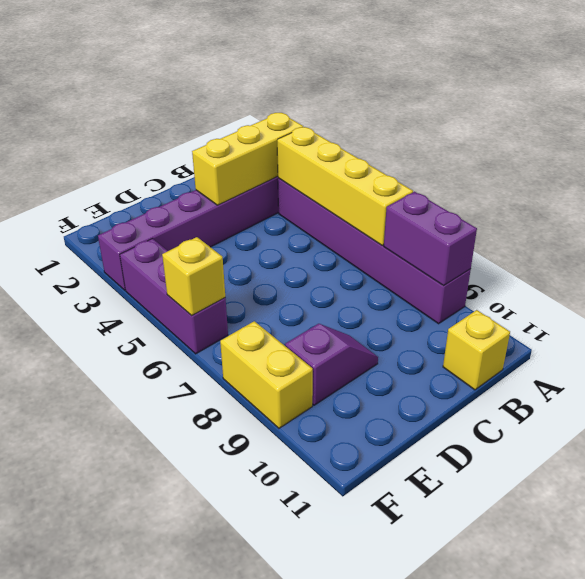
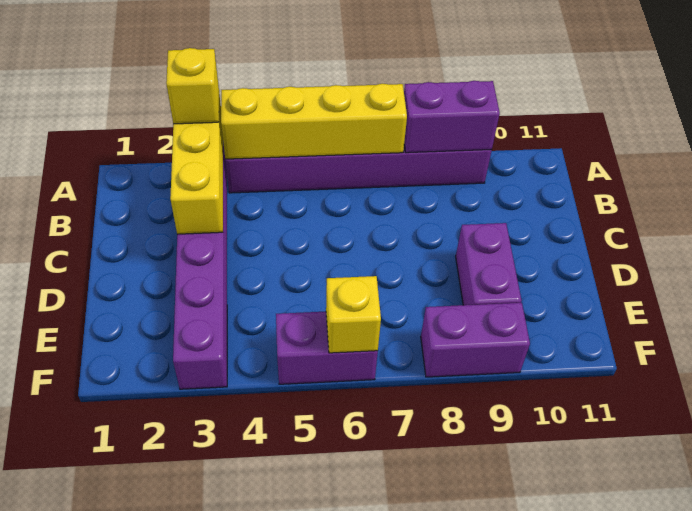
yellow brick B11 level 1 -> yellow brick A3 level 3
purple slope D9:E9 level 1 top E -> purple brick D9:E9 level 1
purple brick F4:F6 level 1 -> purple brick F5:F6 level 1
yellow brick F8:F9 level 1 -> purple brick F8:F9 level 1

